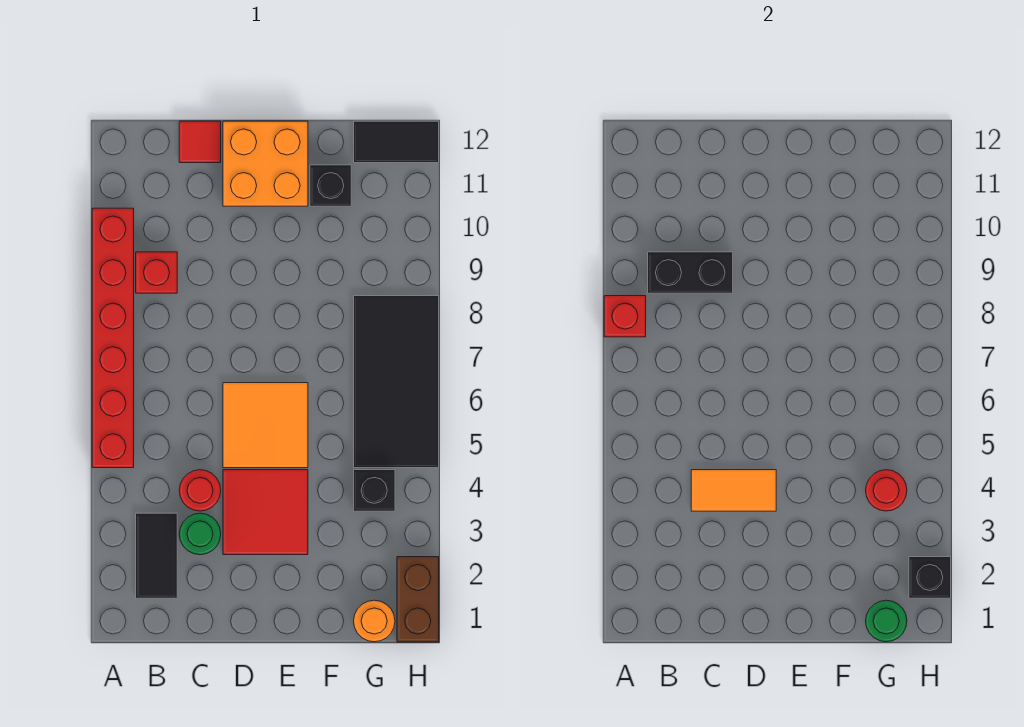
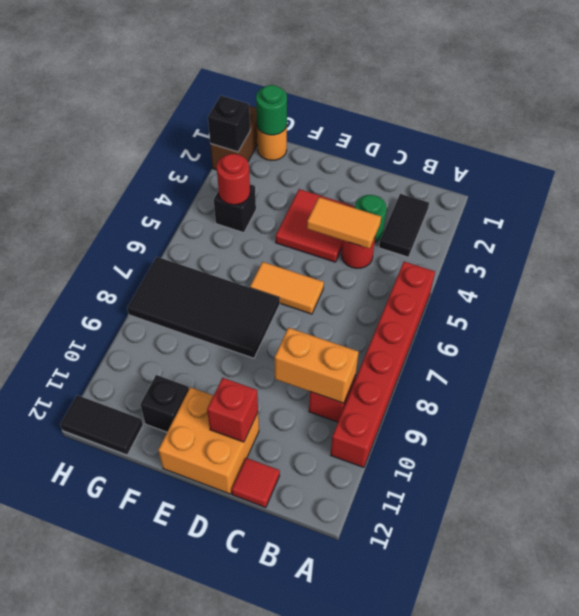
red brick A8 level 2 -> red brick D11 level 2
black brick B9:C9 level 2 -> orange brick B9:C9 level 2
orange tile D5:E6 level 1 -> orange tile D6:E6 level 1
black tile G5:H8 level 1 -> black tile E7:H8 level 1

